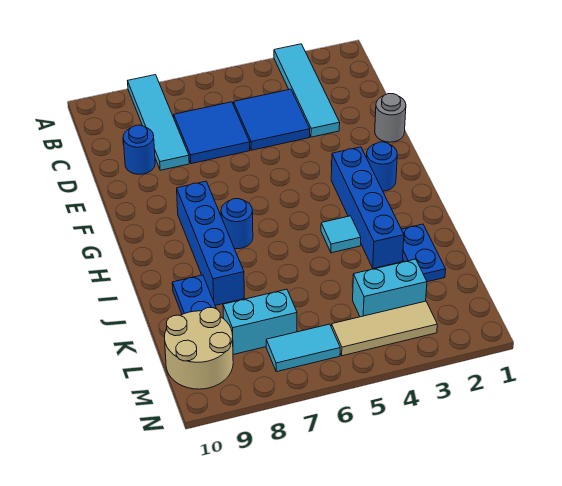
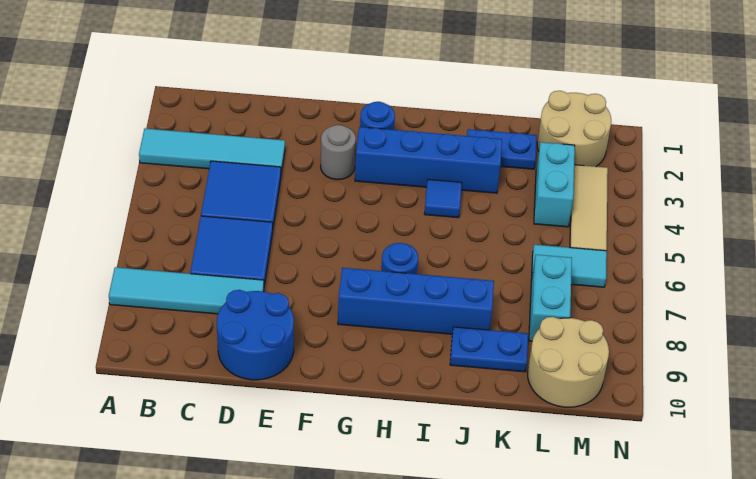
blue round brick D9 level 1 -> blue round brick D9:E10 level 1
grey round brick E1 level 1 -> grey round brick F3 level 1
cyan tile I4 level 1 -> blue tile I4 level 1
none -> tan round brick L1:M2 level 1
cyan tile M6:M7 level 1 -> cyan tile L6:M6 level 1

